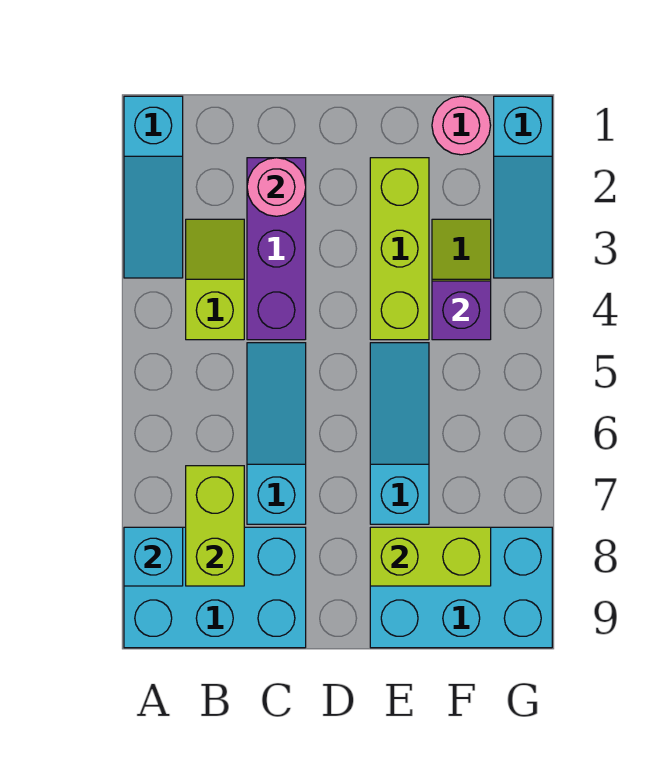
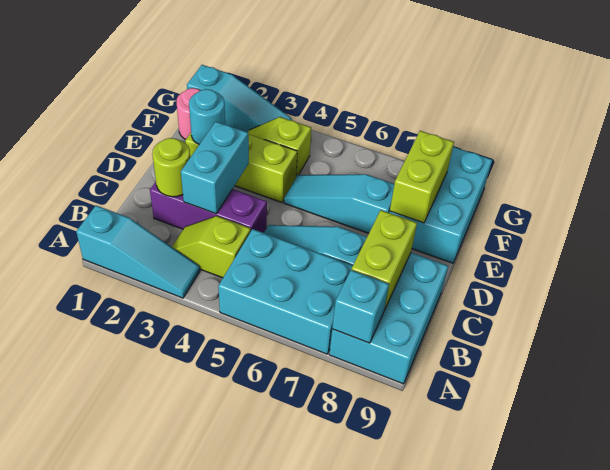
none -> cyan brick A5:B7 level 1
lime brick B7:B8 level 2 -> lime brick B8:C8 level 2
pink round brick C2 level 2 -> lime round brick C2 level 2
none -> cyan brick C3:D3 level 2
none -> cyan round brick E2 level 2
purple brick F4 level 2 -> none

